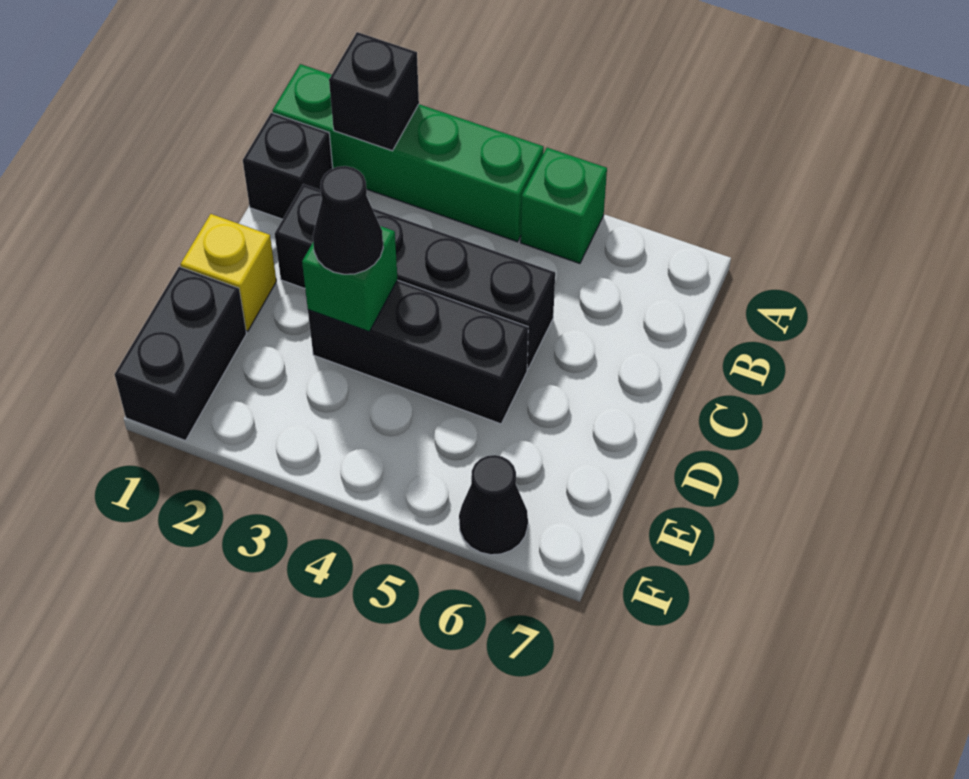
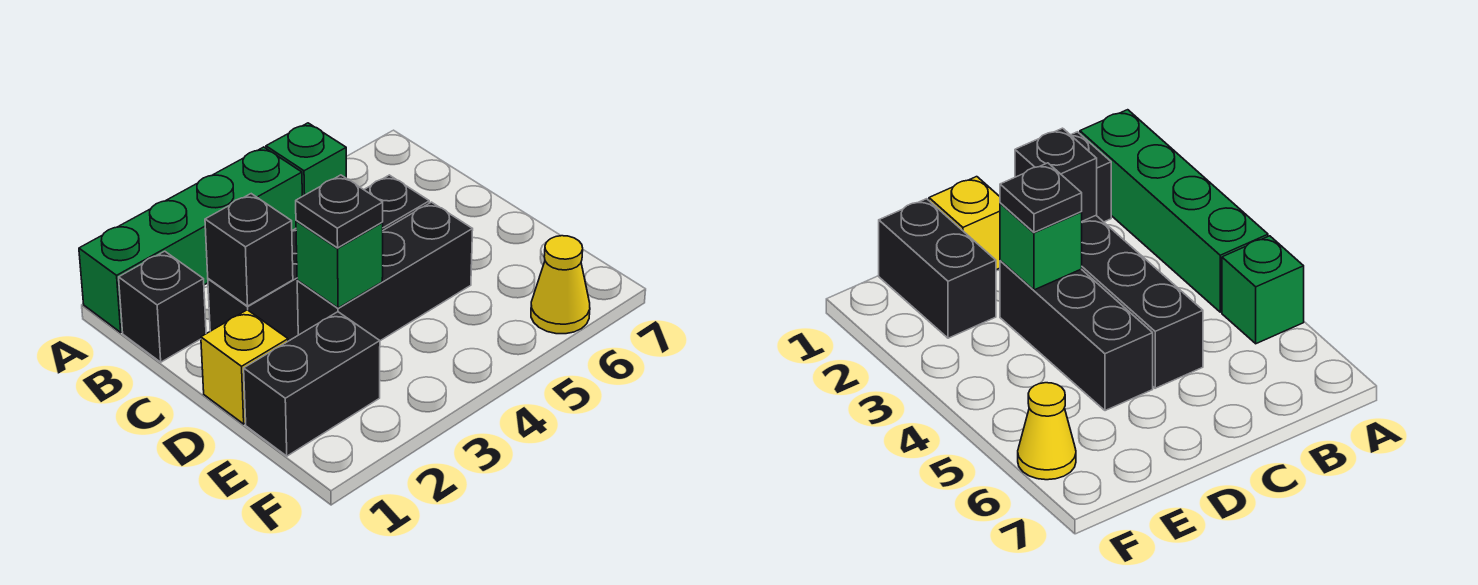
black brick A2 level 2 -> black brick C2 level 2
black cone D3 level 3 -> black plate D3 level 3
black brick E1:F1 level 1 -> black brick E1:E2 level 1
black cone F6 level 1 -> yellow cone F6 level 1

